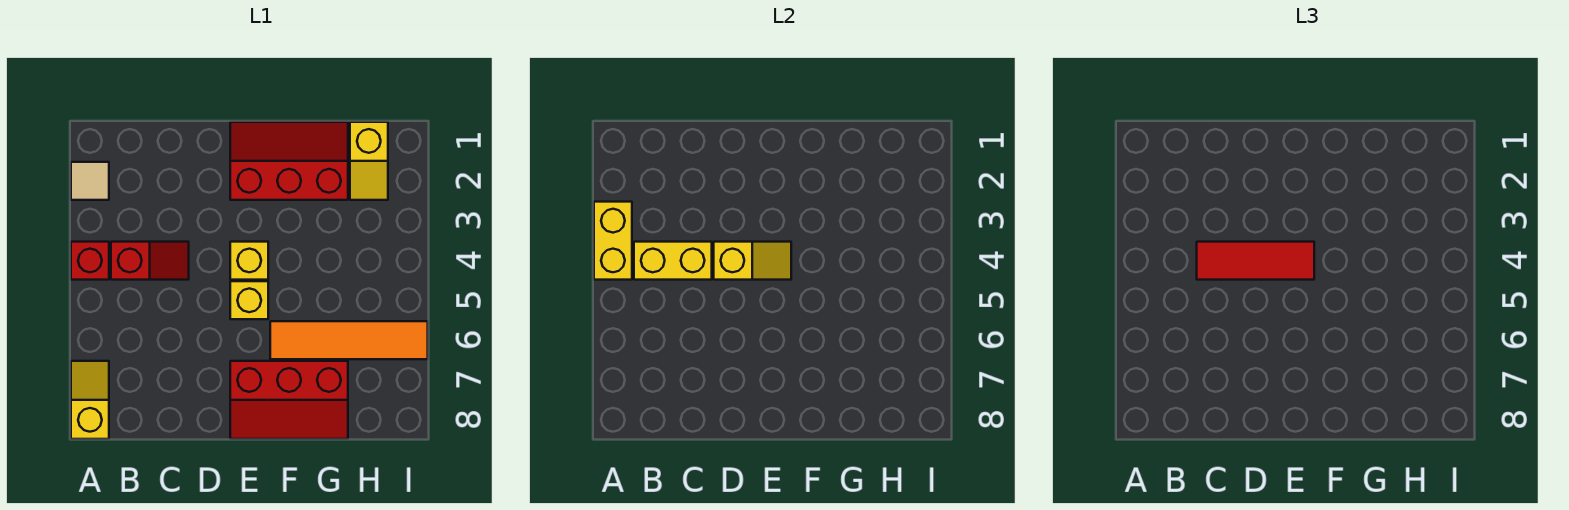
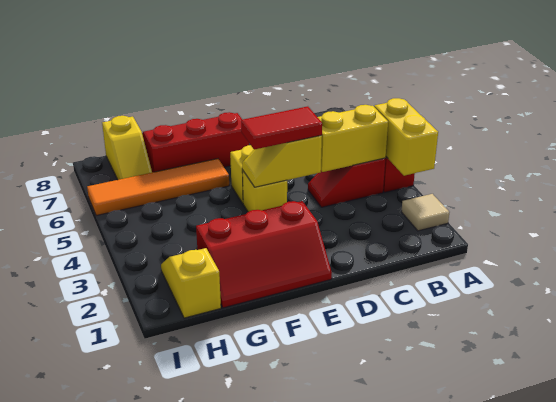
yellow slope A7:A8 level 1 top 8 -> yellow slope H7:H8 level 1 top 8
red tile C4:E4 level 3 -> red tile D4:E4 level 3

